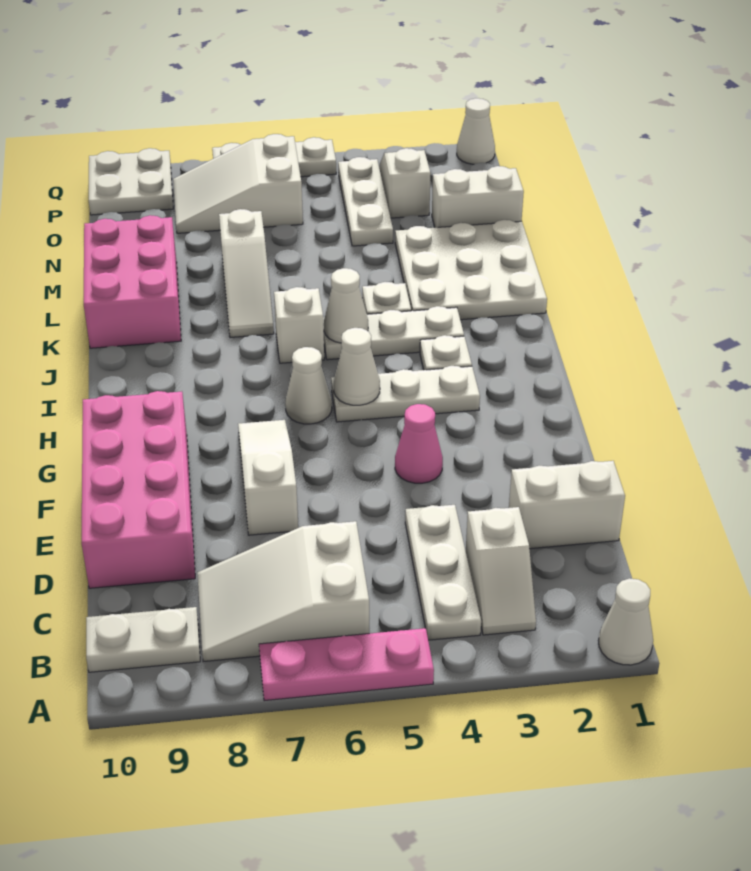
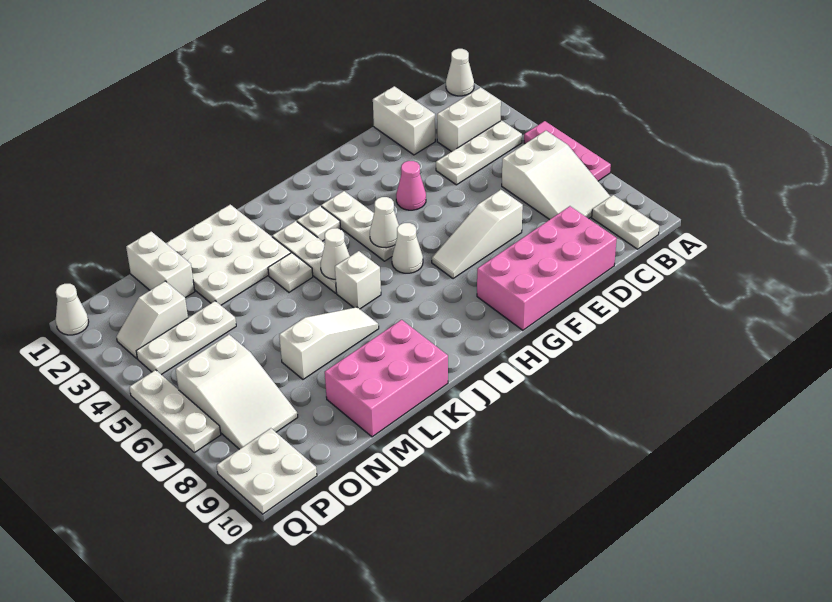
white slope B3:C3 level 1 top C -> white brick B3:C3 level 1

